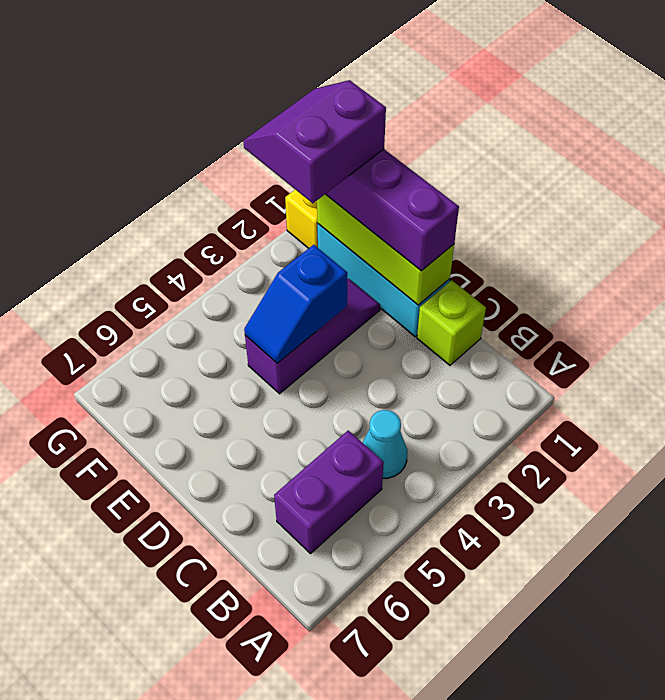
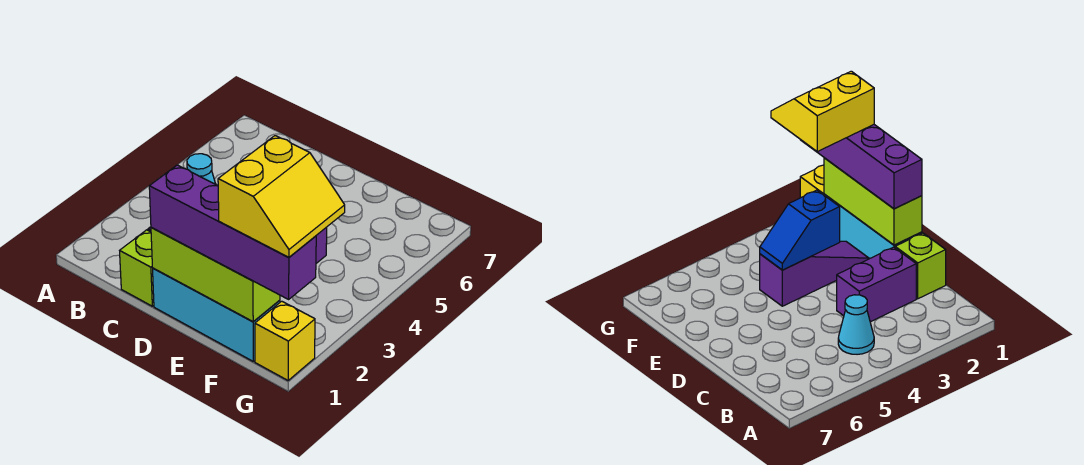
purple brick B5:B6 level 1 -> purple brick C2:C3 level 1
purple slope F1:G2 level 4 top F -> yellow slope F1:G2 level 4 top F

